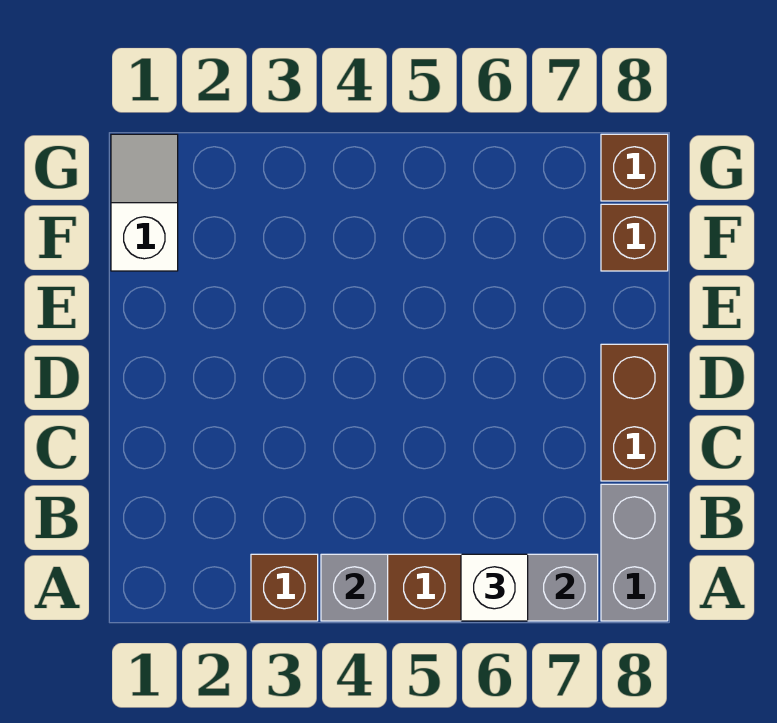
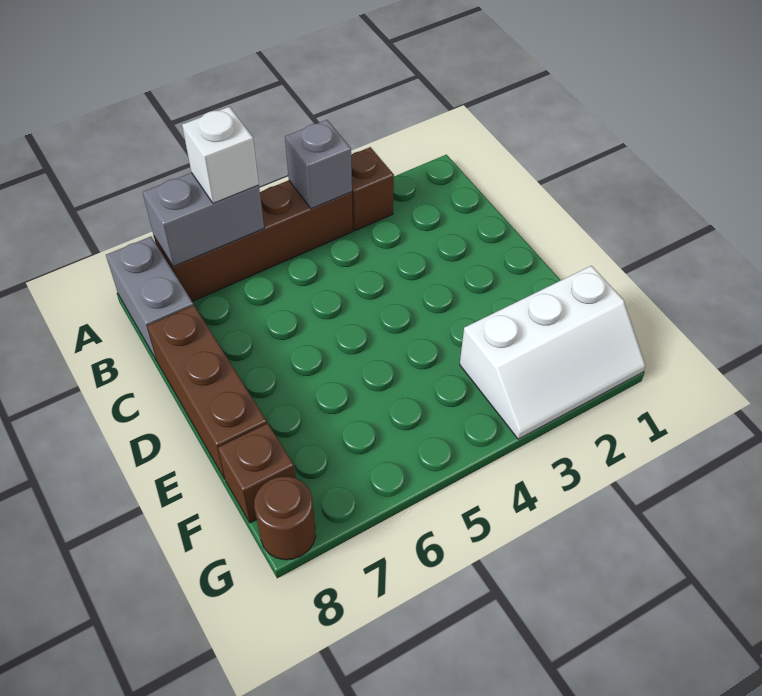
brown brick C8:D8 level 1 -> brown brick C8:E8 level 1
white slope F1:G1 level 1 top F -> white slope F1:G3 level 1 top F
brown brick G8 level 1 -> brown round brick G8 level 1

